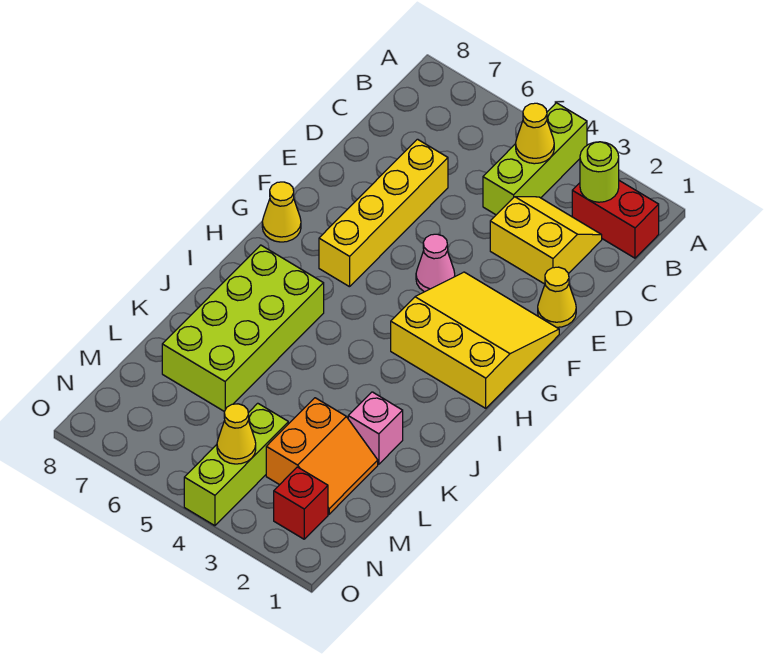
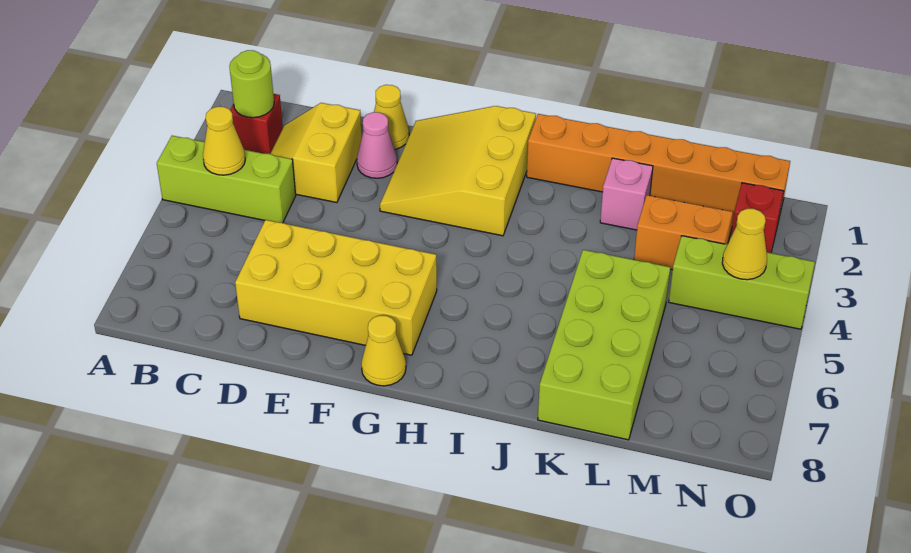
red brick B1:B2 level 1 -> red brick B2 level 1
yellow brick D6:G6 level 1 -> yellow brick D6:G7 level 1
pink cone F4 level 1 -> pink cone E2 level 1
none -> orange brick I1:N1 level 1
lime brick I6:L7 level 1 -> lime brick K5:L8 level 1

